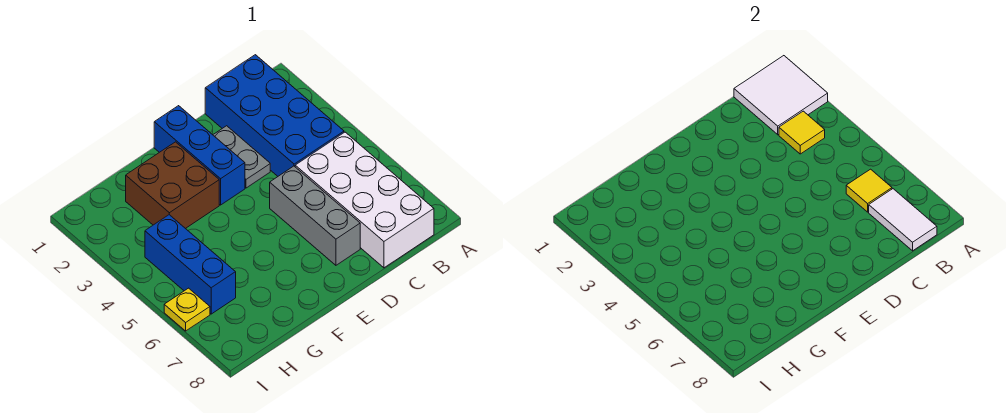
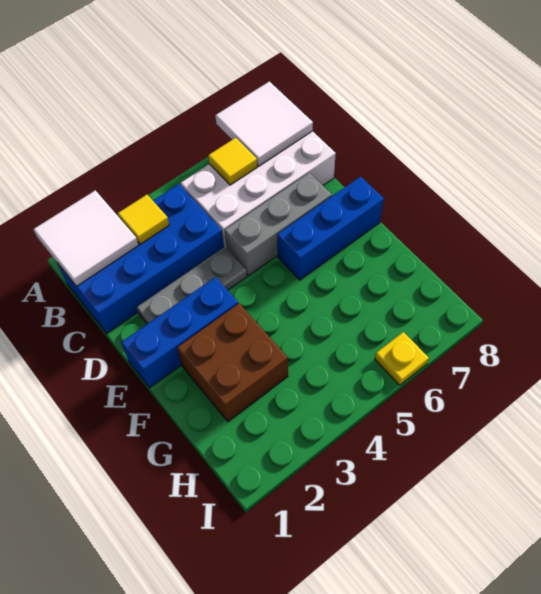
white tile B7:B8 level 2 -> white tile A7:B8 level 2
grey plate D2:D3 level 1 -> grey plate D2:D4 level 1
blue brick H4:H6 level 1 -> blue brick E6:E8 level 1

